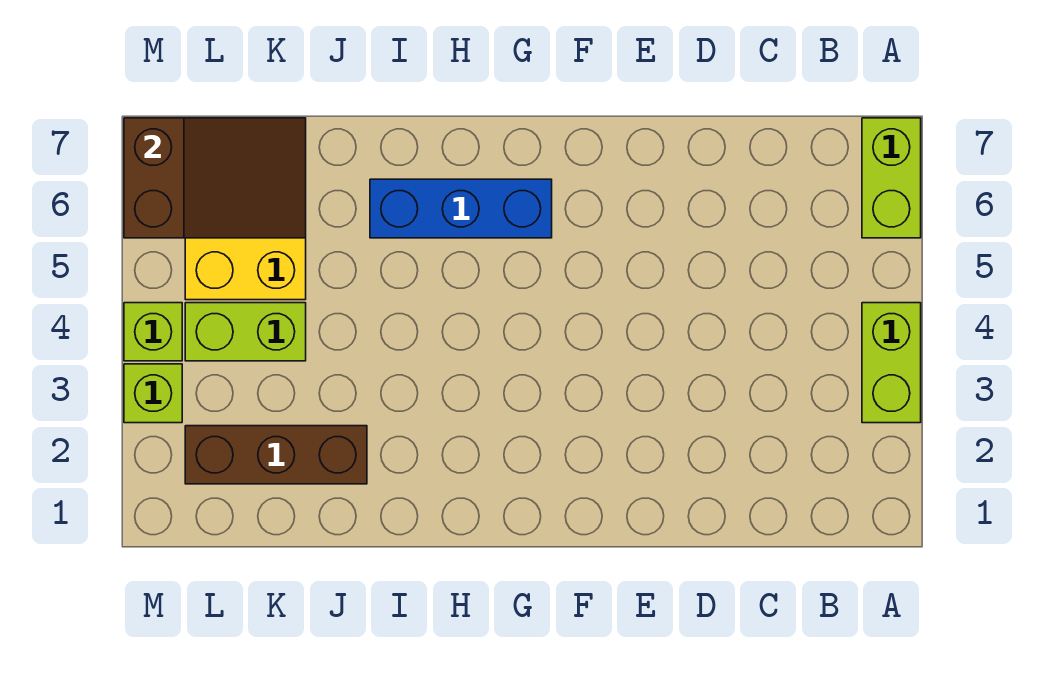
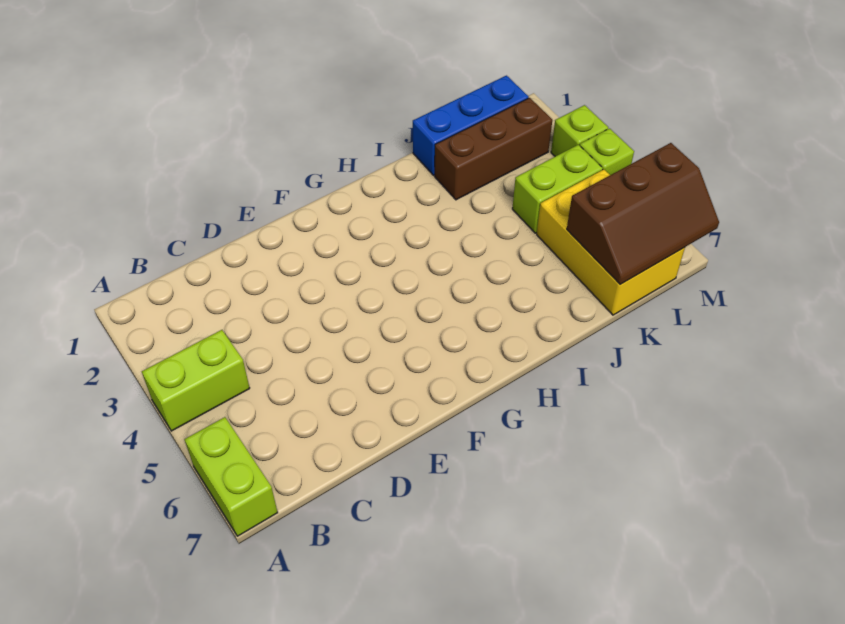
lime brick A3:A4 level 1 -> lime brick A4:B4 level 1
blue brick G6:I6 level 1 -> blue brick J1:L1 level 1
brown slope K6:M7 level 2 top M -> brown slope K6:M7 level 2 top 6

